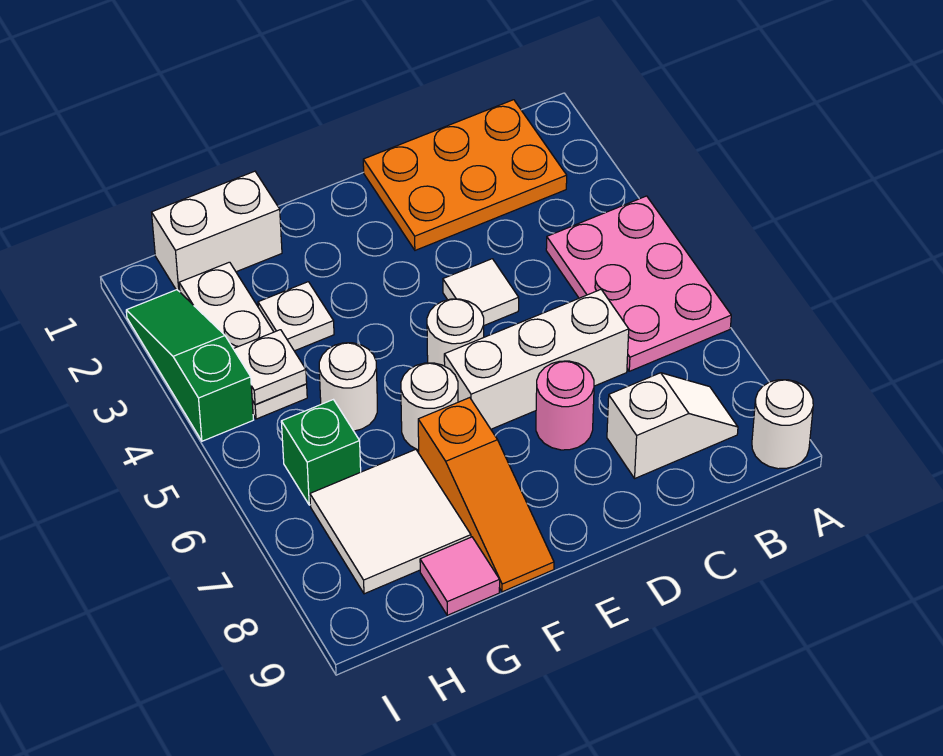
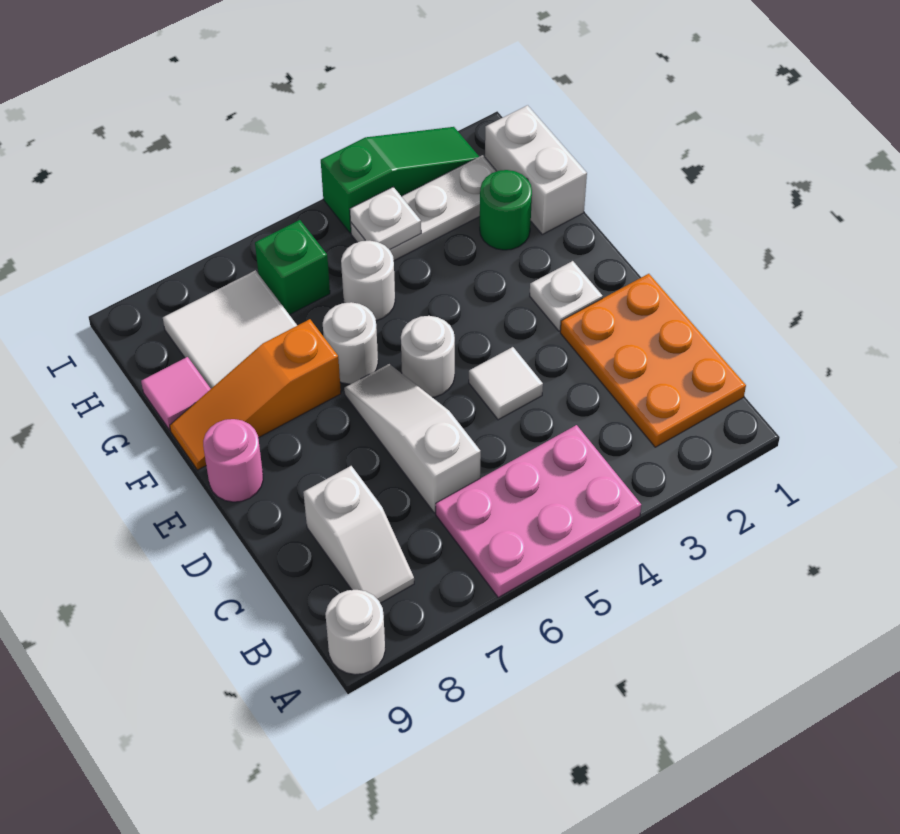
white brick C6:E6 level 1 -> white slope C6:E6 level 1 top C
pink round brick D7 level 1 -> pink round brick E9 level 1
none -> green round brick G2 level 1
white plate G3 level 1 -> white plate E2 level 1

